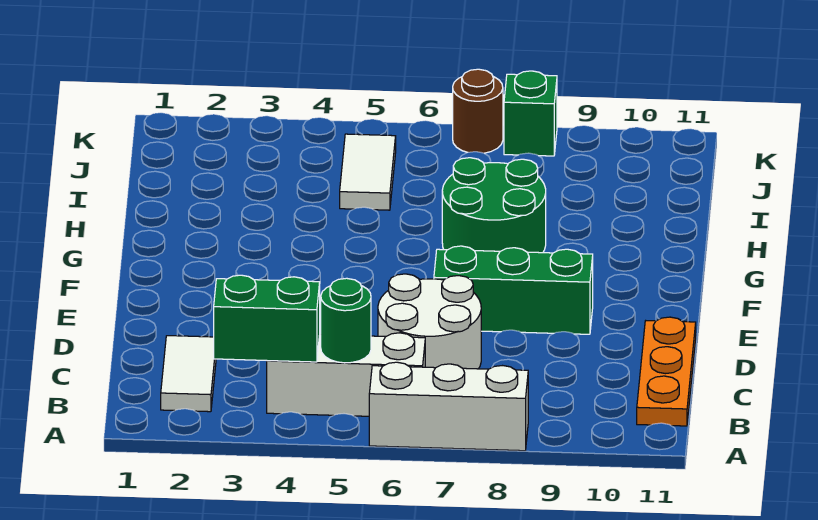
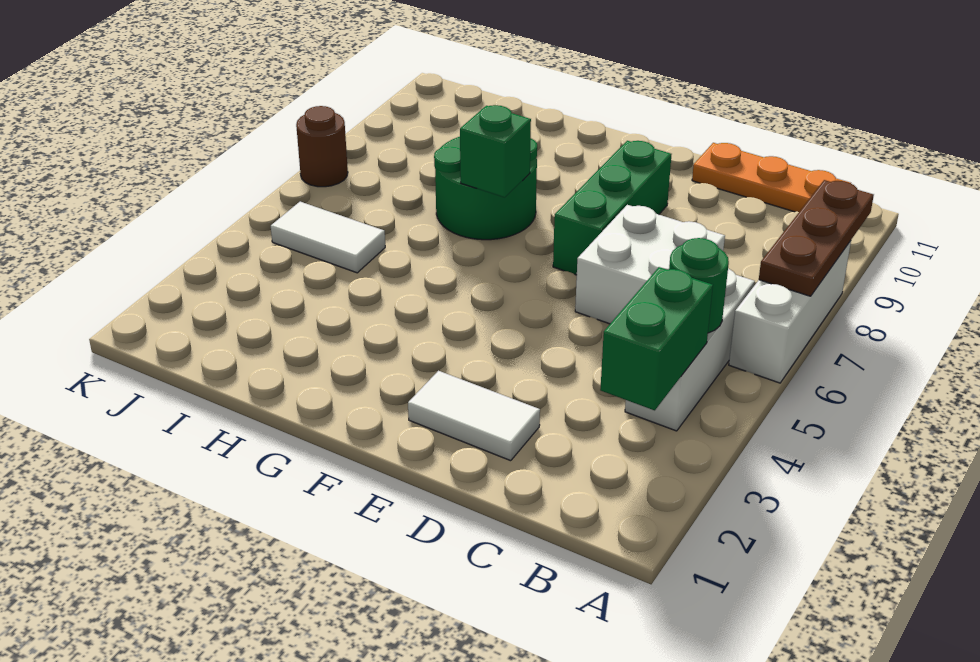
none -> brown plate A7:A9 level 2
white tile B2:C2 level 1 -> white tile D2:E2 level 1
white round brick C6:D7 level 1 -> white brick C6:D7 level 1
green brick K8 level 1 -> green brick G7 level 2

